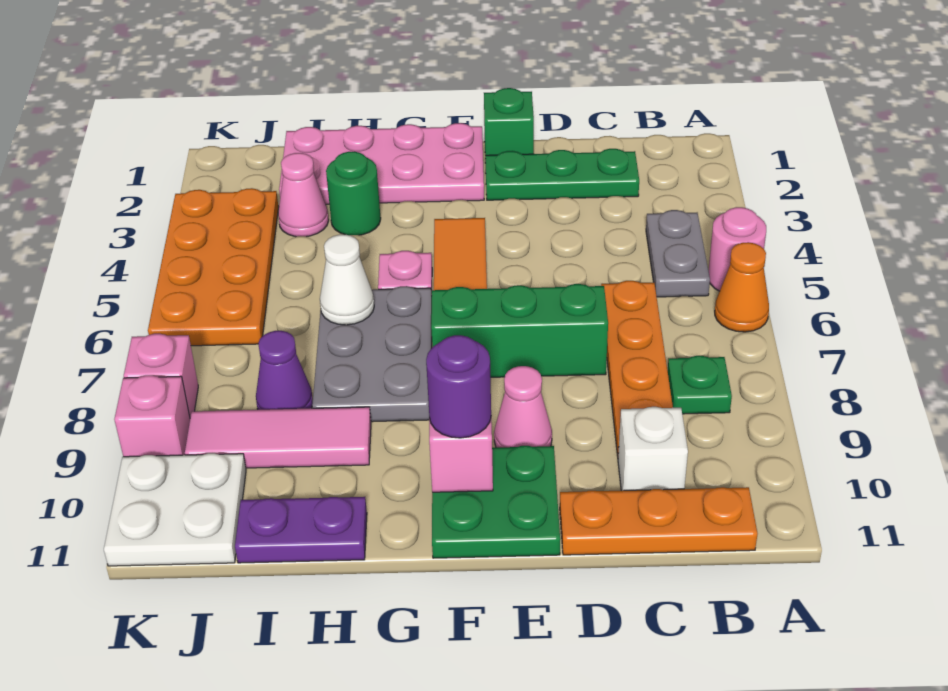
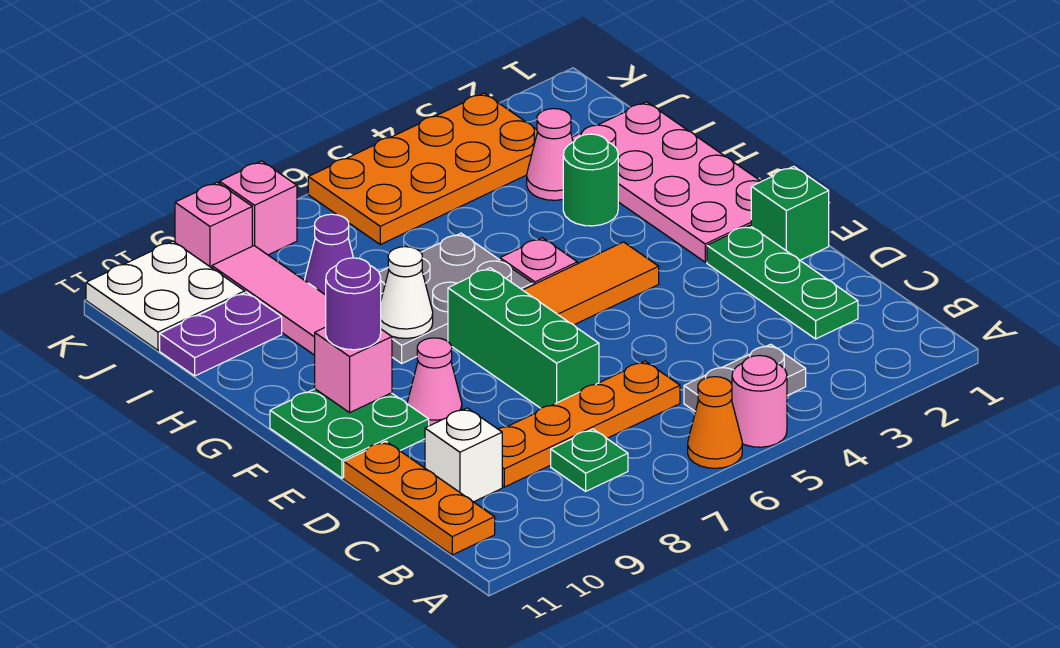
white cone H6 level 2 -> white cone G8 level 2
purple plate H11:I11 level 1 -> purple plate I10:I11 level 1

